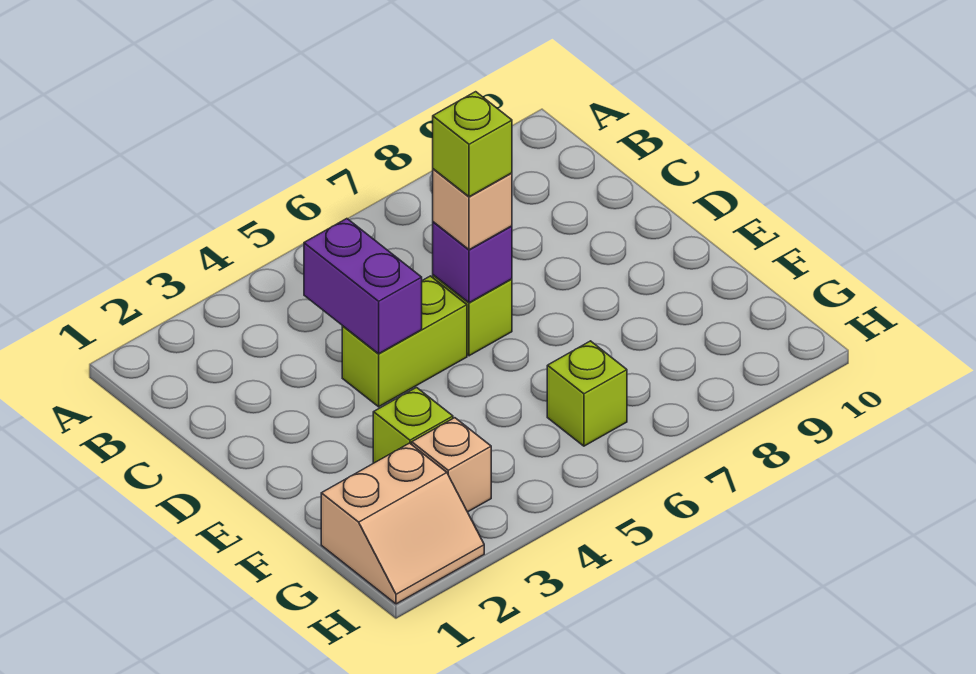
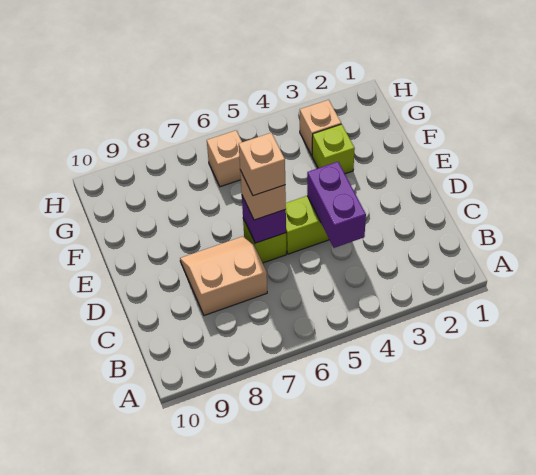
lime brick D6 level 4 -> tan brick D6 level 4
tan slope G1:H2 level 1 top G -> tan slope C7:D8 level 1 top C
lime brick G6 level 1 -> tan brick G6 level 1

